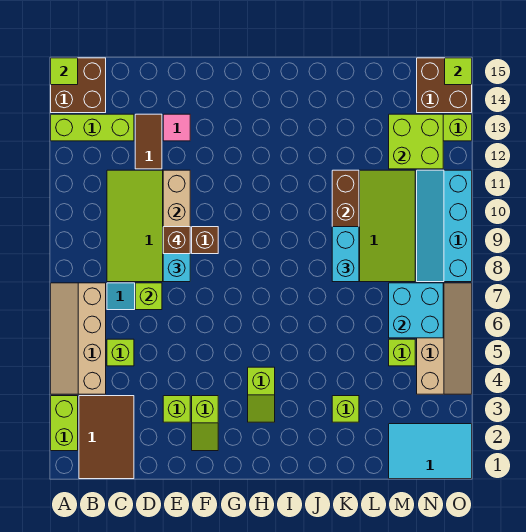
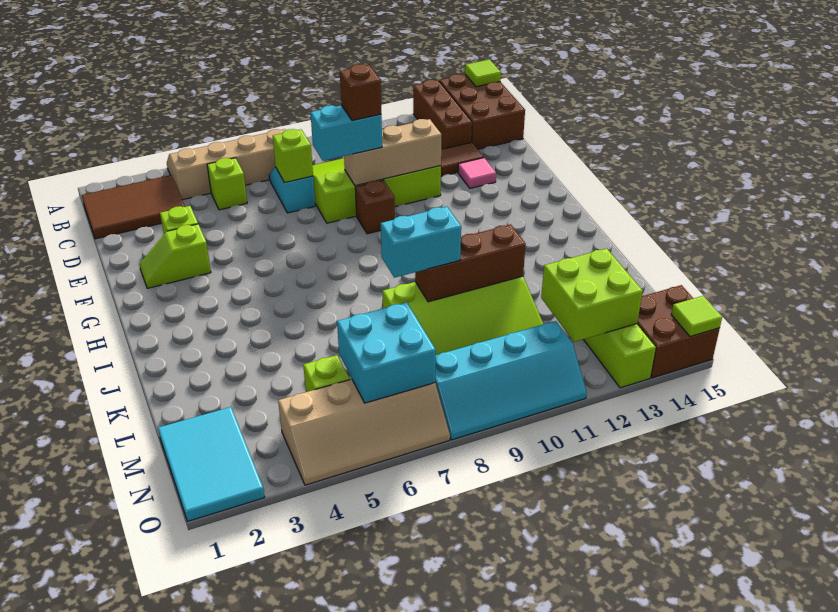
lime brick A2:A3 level 1 -> none
lime brick A13:C13 level 1 -> brown brick A13:C13 level 1
brown brick A14:B15 level 1 -> brown brick A14:C15 level 1
lime slope H3:H4 level 1 top 4 -> none
lime brick K3 level 1 -> none
cyan slope N8:O11 level 1 top O -> cyan slope N8:O11 level 1 top N

